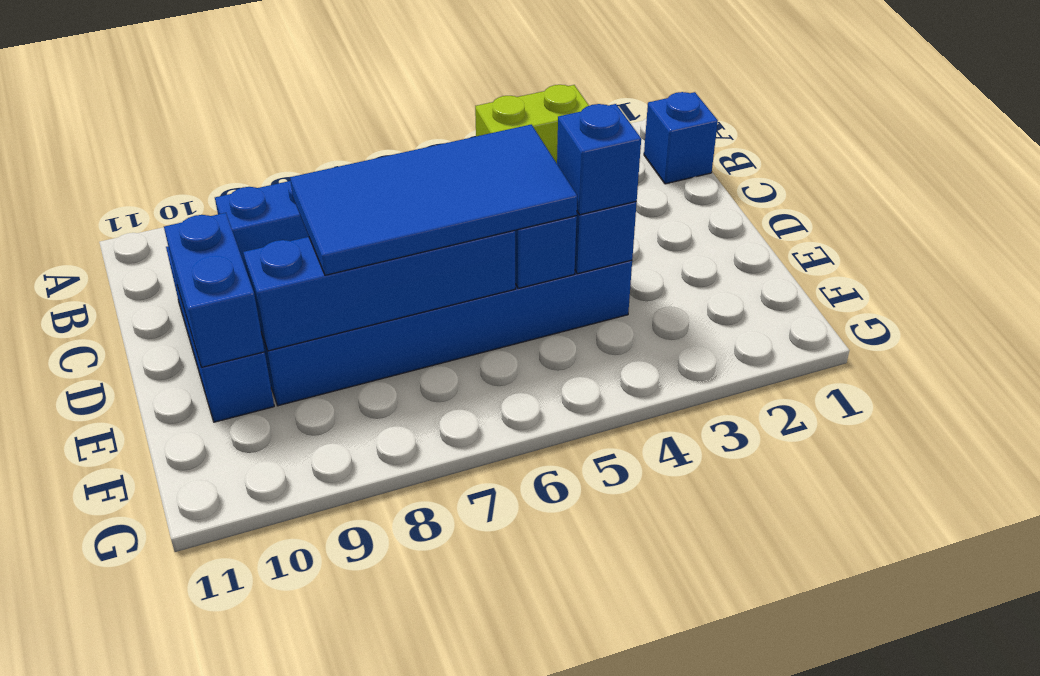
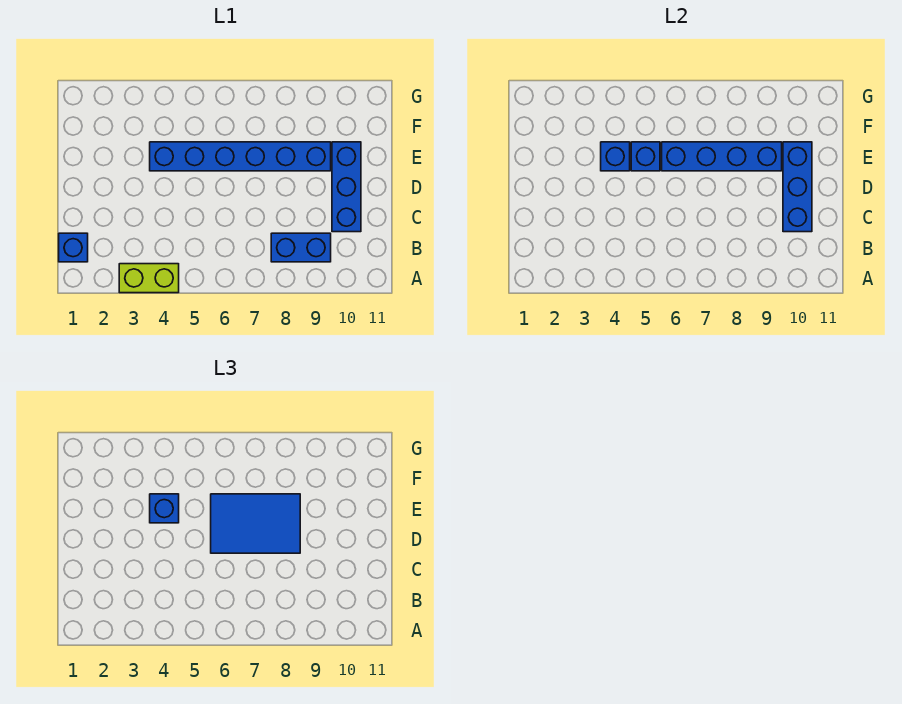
blue tile D5:E8 level 3 -> blue tile D6:E8 level 3
blue brick D10:E10 level 2 -> blue brick C10:E10 level 2

